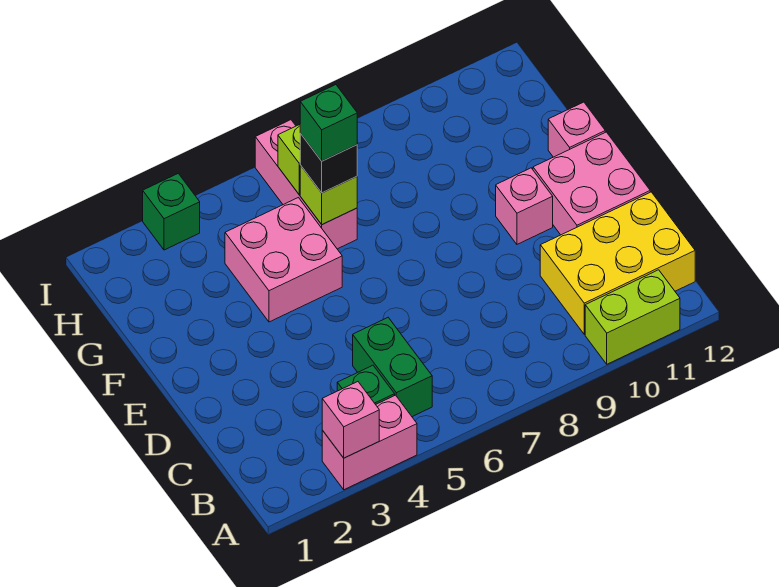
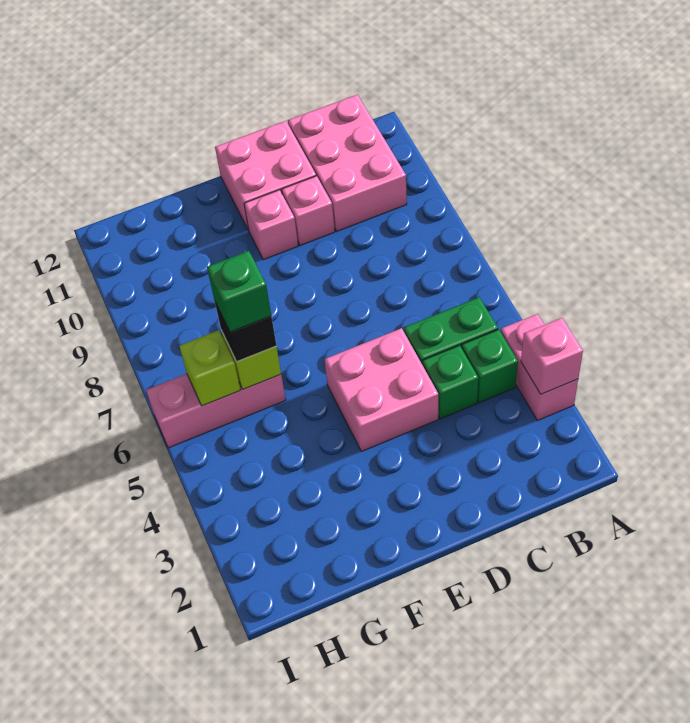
lime brick A10:A11 level 1 -> none
yellow brick B10:C12 level 1 -> pink brick B10:C12 level 1
pink brick F4:G5 level 1 -> pink brick D4:E5 level 1
pink brick F12 level 1 -> pink brick D10 level 1
green brick I3 level 1 -> green brick C4 level 1

